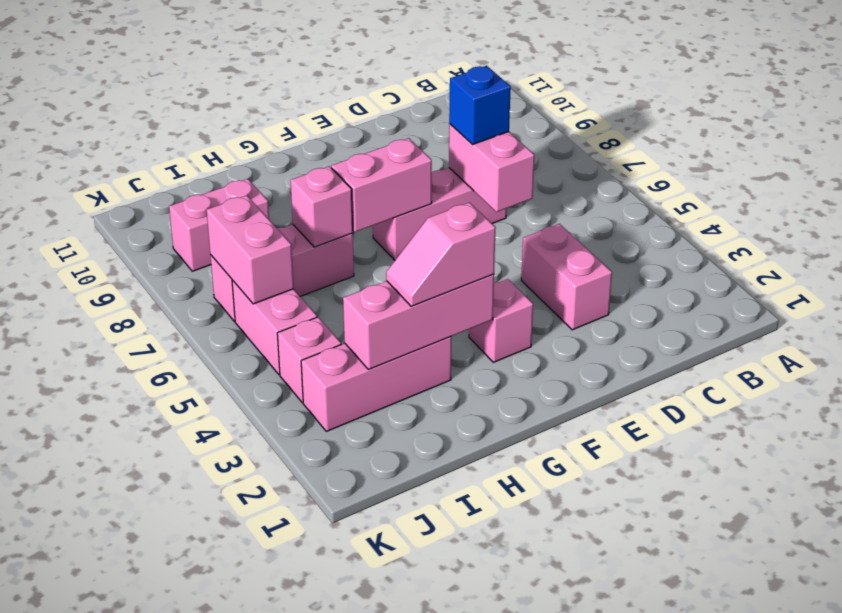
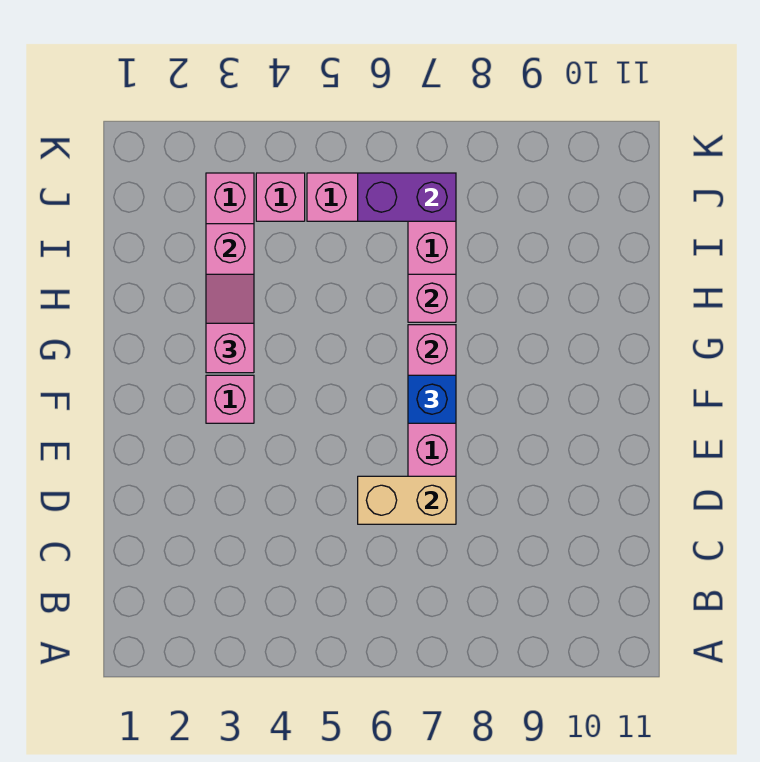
pink brick D3:D4 level 1 -> none
pink brick D6:D7 level 2 -> tan brick D6:D7 level 2
blue brick D7 level 3 -> blue brick F7 level 3
pink brick I9:J9 level 1 -> none
pink brick J6:J7 level 2 -> purple brick J6:J7 level 2

